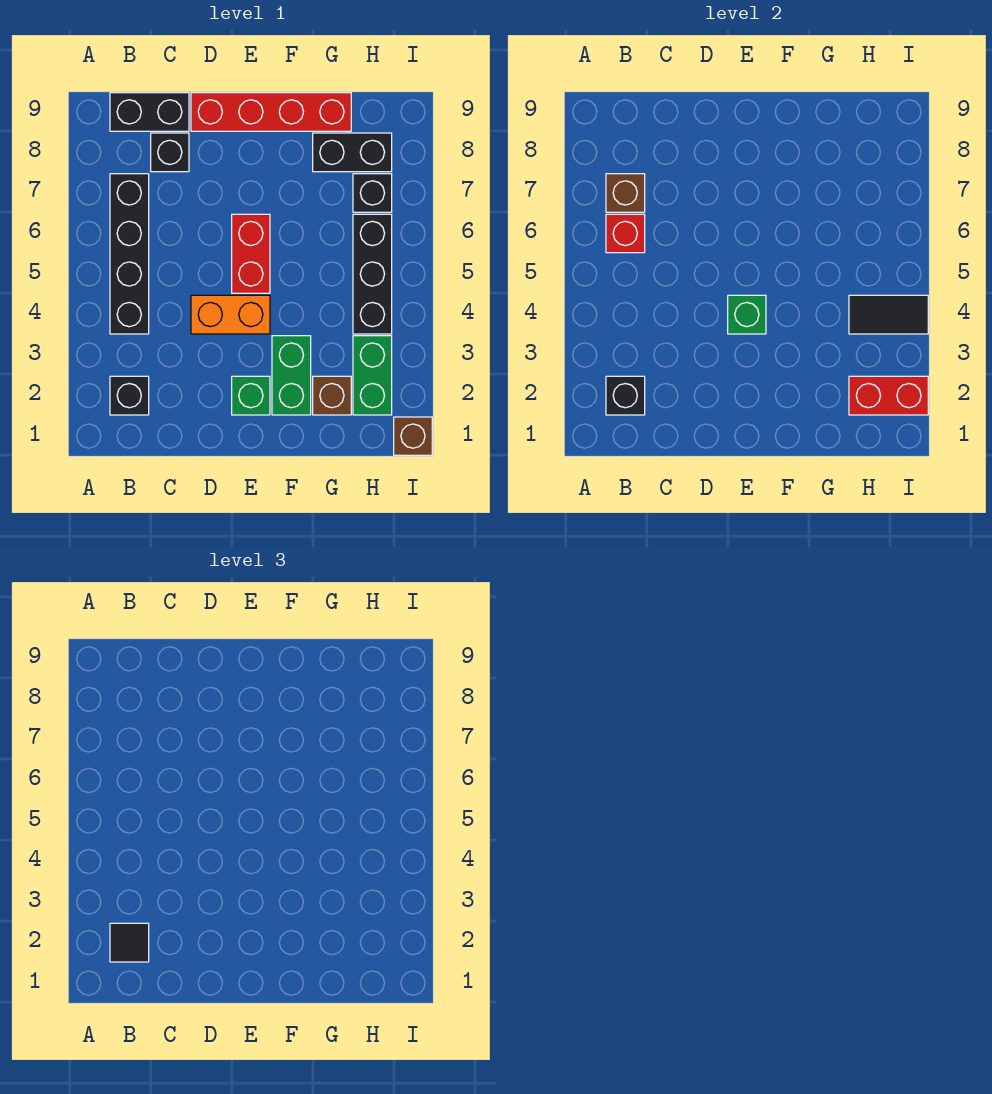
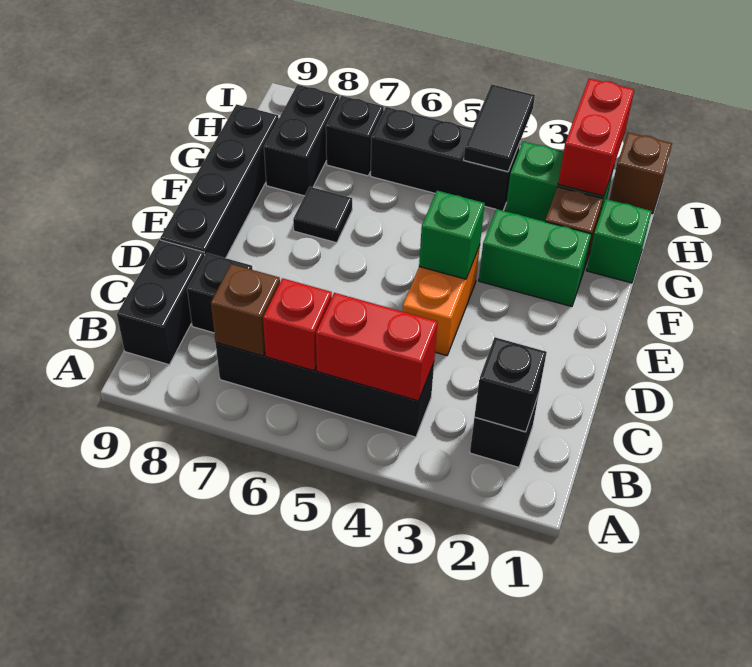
black tile B2 level 3 -> black tile F7 level 1
red brick D9:G9 level 1 -> black brick D9:G9 level 1
green brick E2 level 1 -> green brick G1 level 1
red brick E5:E6 level 1 -> red brick B4:B5 level 2

